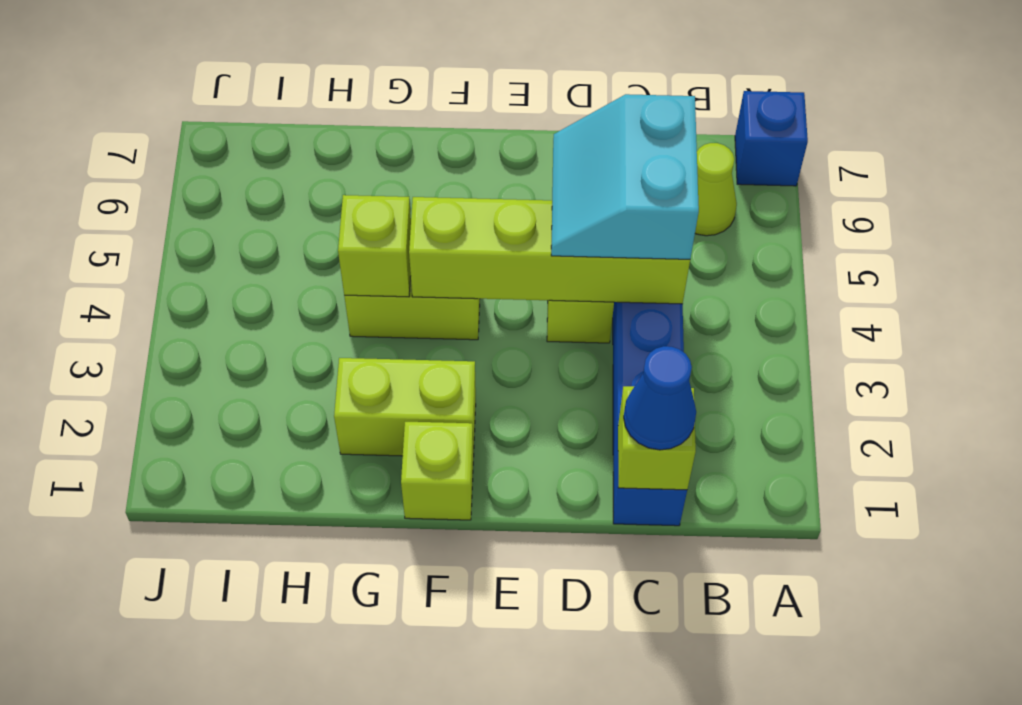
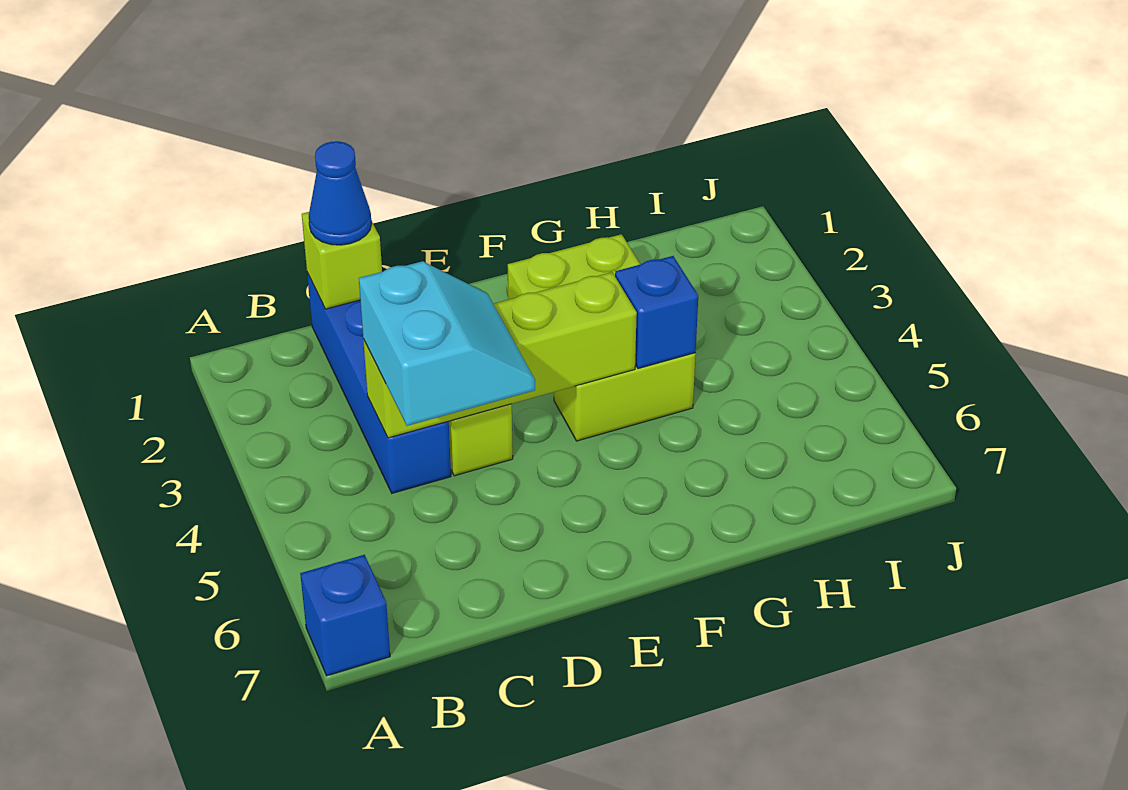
lime cone B6 level 1 -> none
lime brick F1 level 1 -> none
lime brick G4 level 2 -> blue brick G4 level 2

